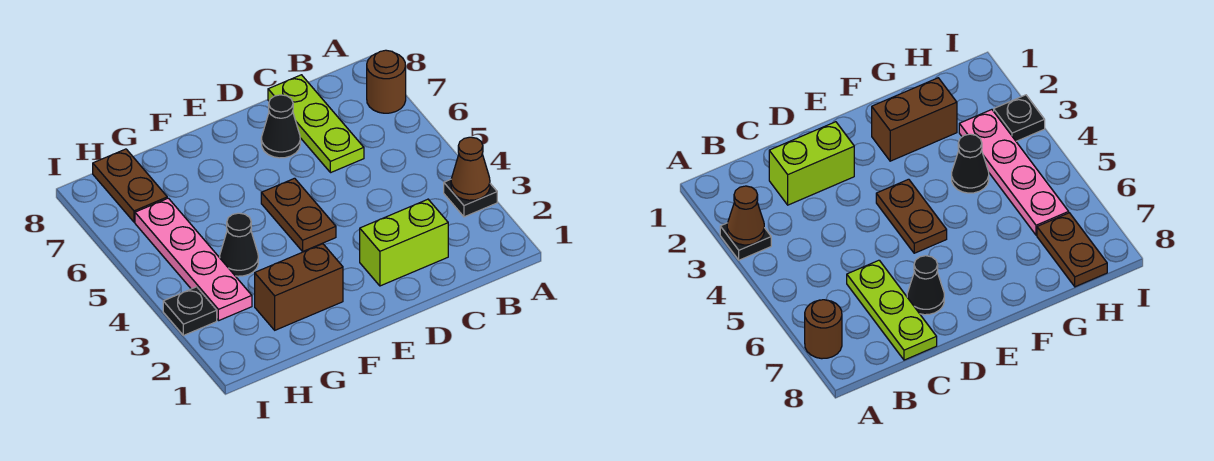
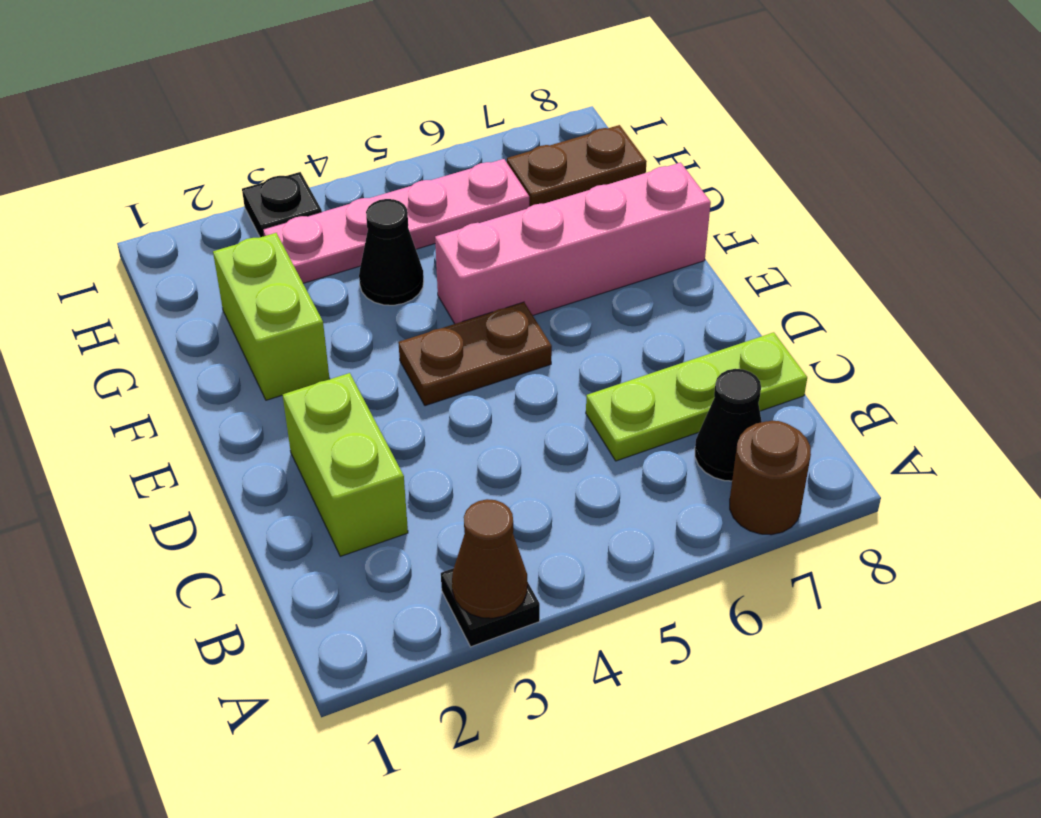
black cone D7 level 1 -> black cone B7 level 1
brown brick F2:G2 level 1 -> lime brick F2:G2 level 1
none -> pink brick F5:F8 level 1

